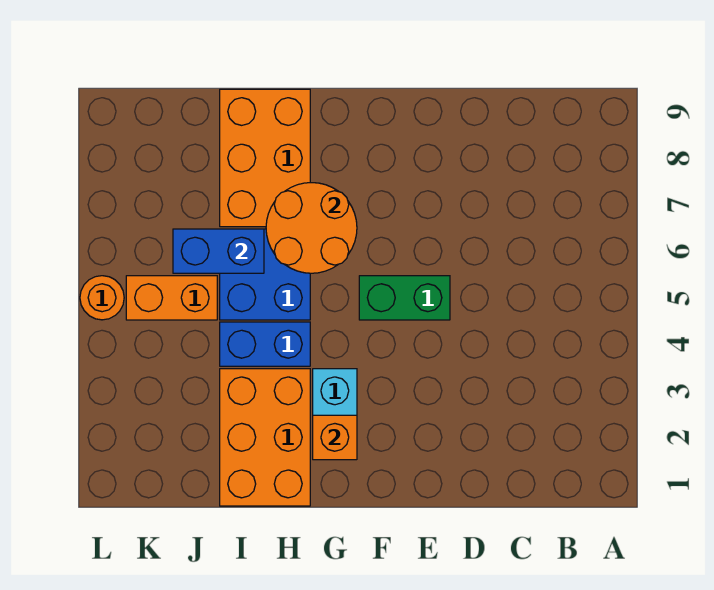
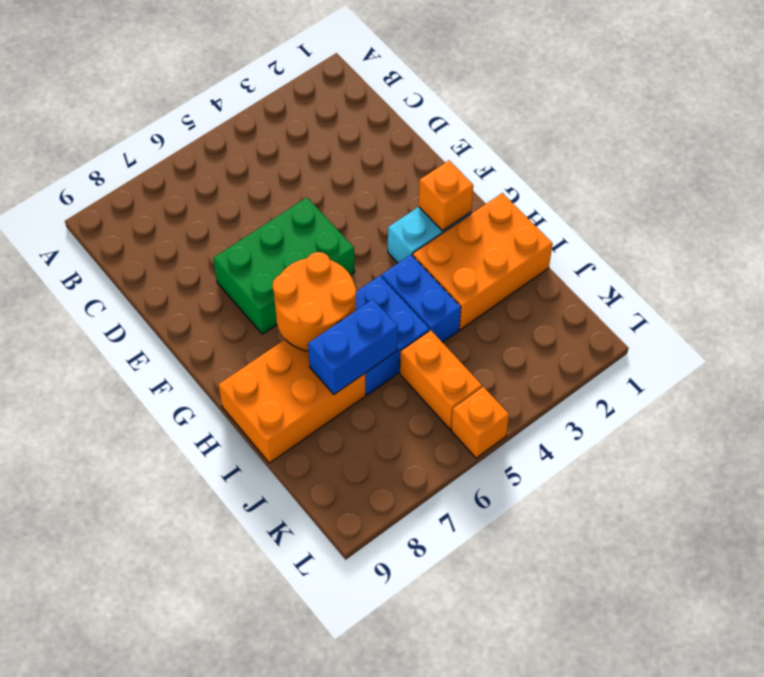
green brick E5:F5 level 1 -> green brick E5:F7 level 1
blue brick I6:J6 level 2 -> blue brick I6:I7 level 2
orange round brick L5 level 1 -> orange brick L5 level 1

